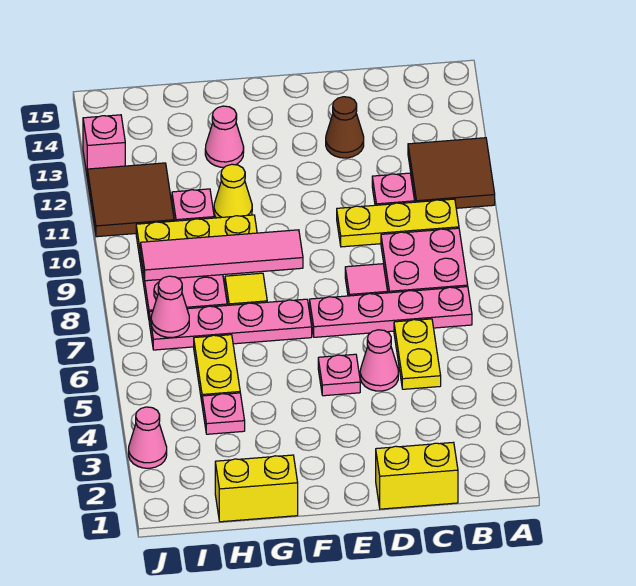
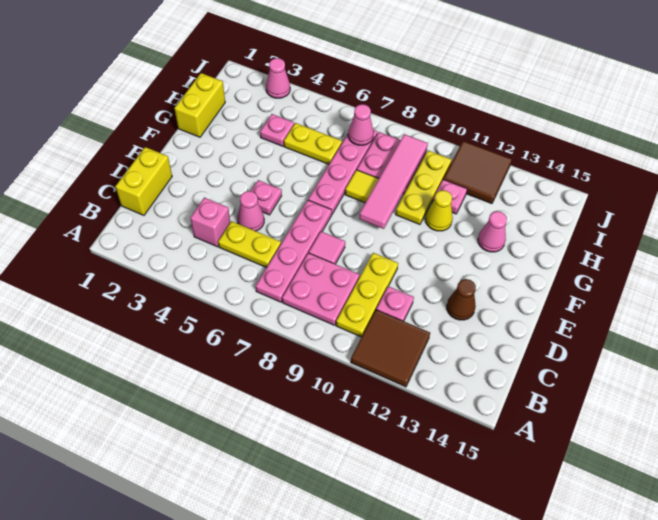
pink brick J13 level 1 -> pink brick C4 level 1

